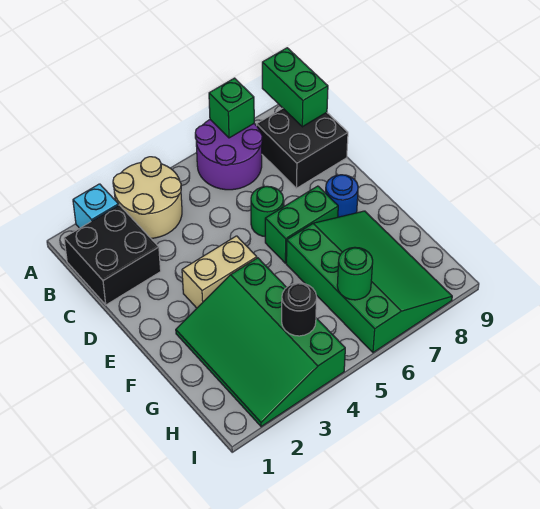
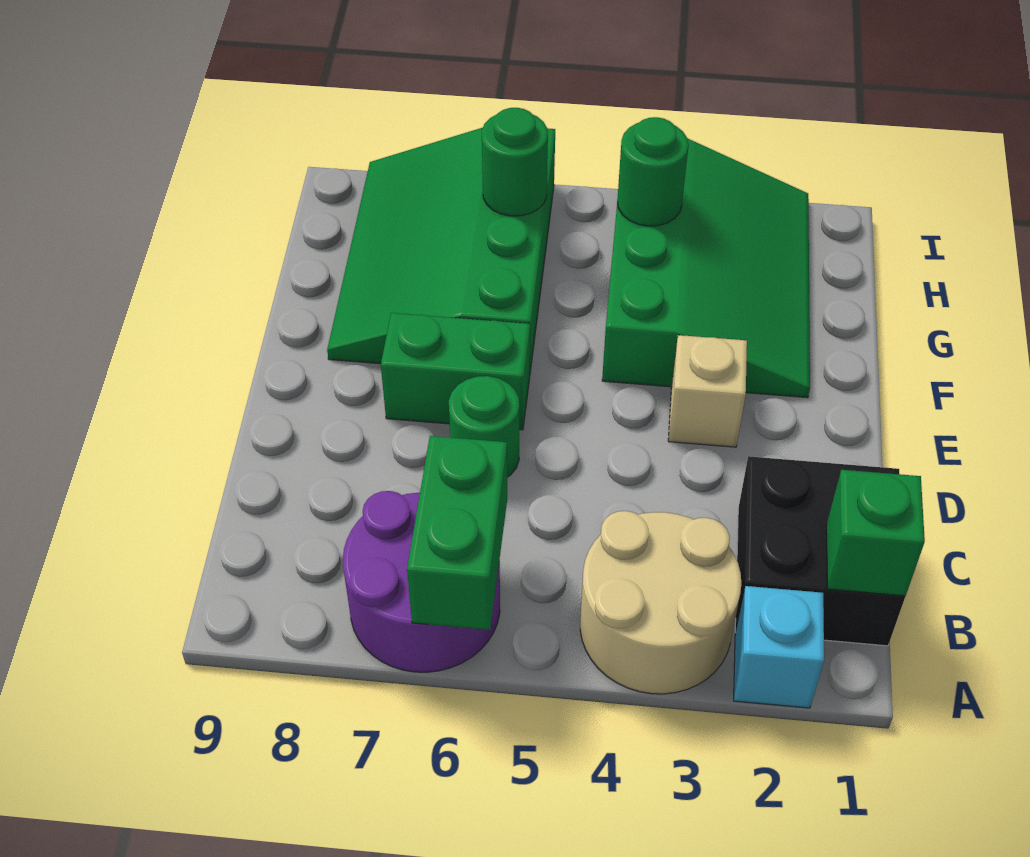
green brick A7 level 2 -> green brick B1 level 2
green brick A9:B9 level 2 -> green brick A6:B6 level 2
black brick B8:C9 level 1 -> none
tan brick E3:E4 level 1 -> tan brick E3 level 1
blue round brick E8 level 1 -> none
black round brick H4 level 2 -> green round brick H4 level 2

